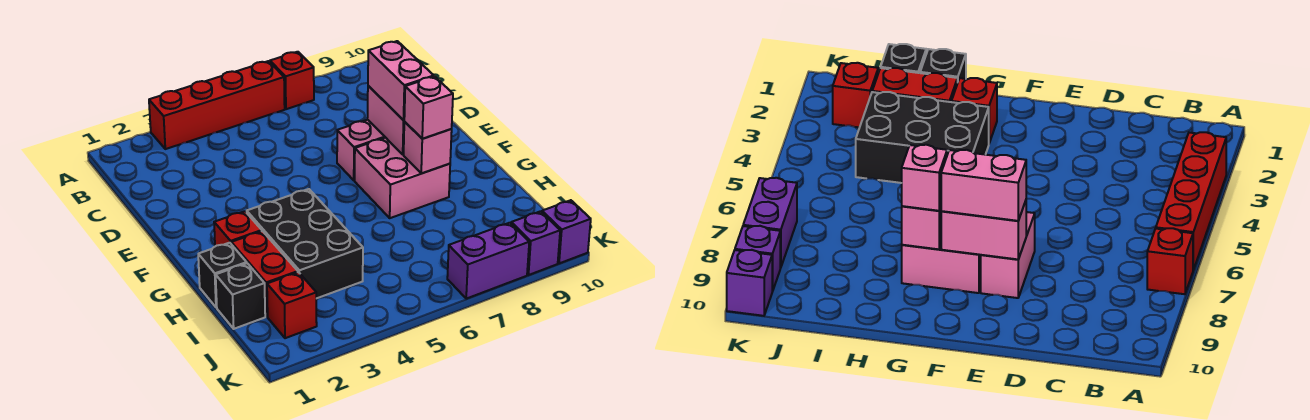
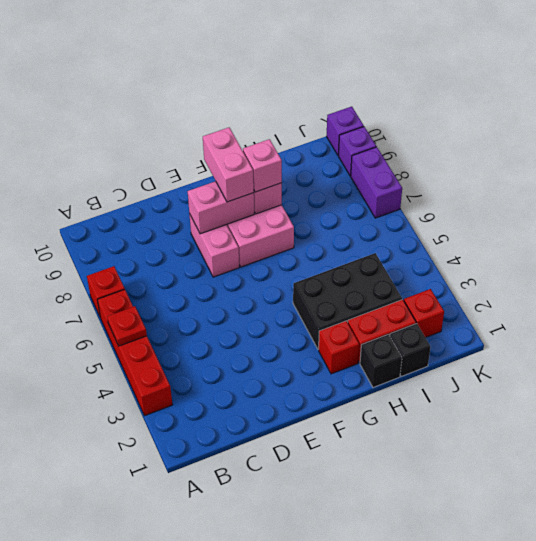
none -> red plate A5 level 2
pink brick E8:F8 level 3 -> pink brick F8:F9 level 3

